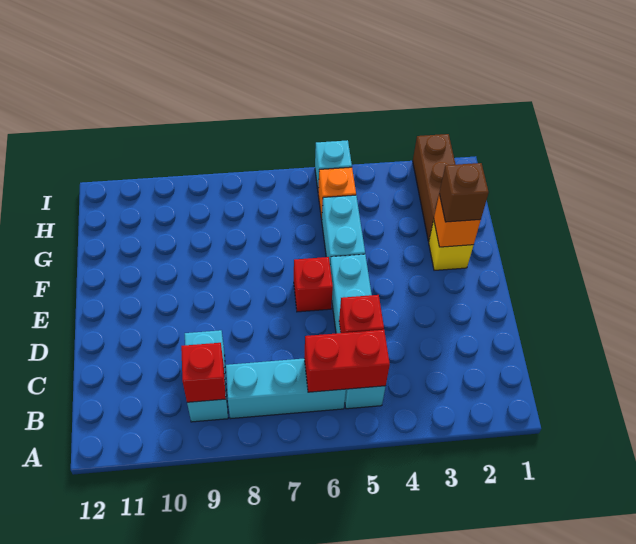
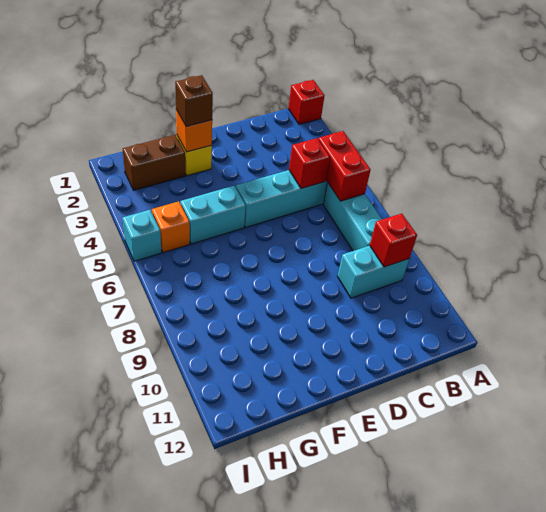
red brick E6 level 1 -> red brick A1 level 1
brown brick G2:I2 level 1 -> brown brick G2:H2 level 1

